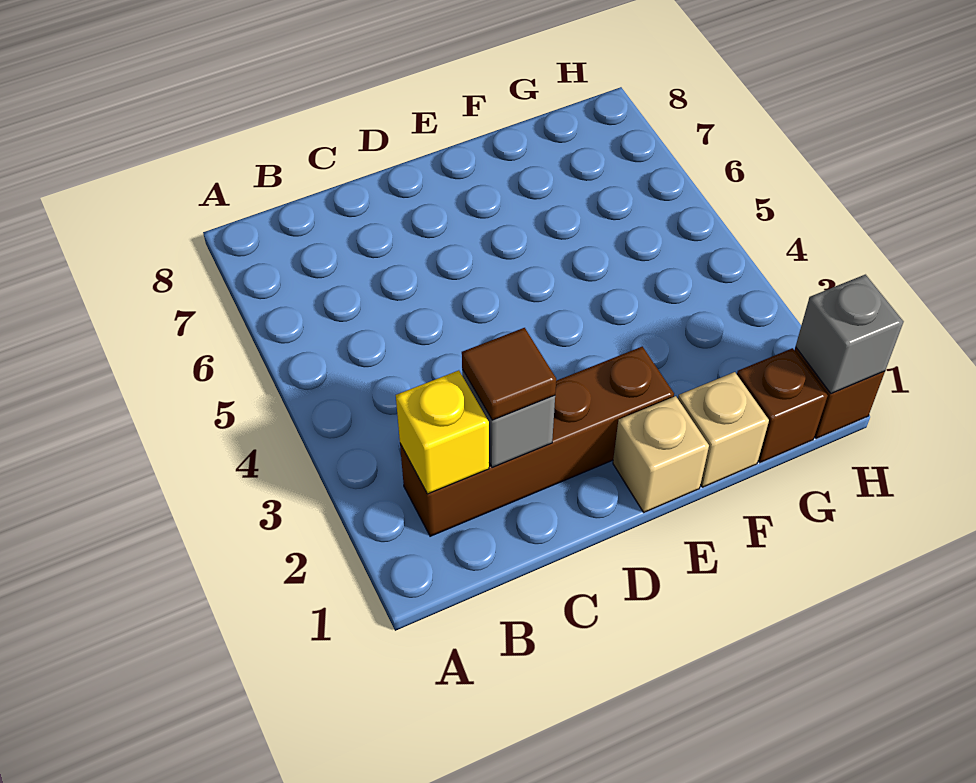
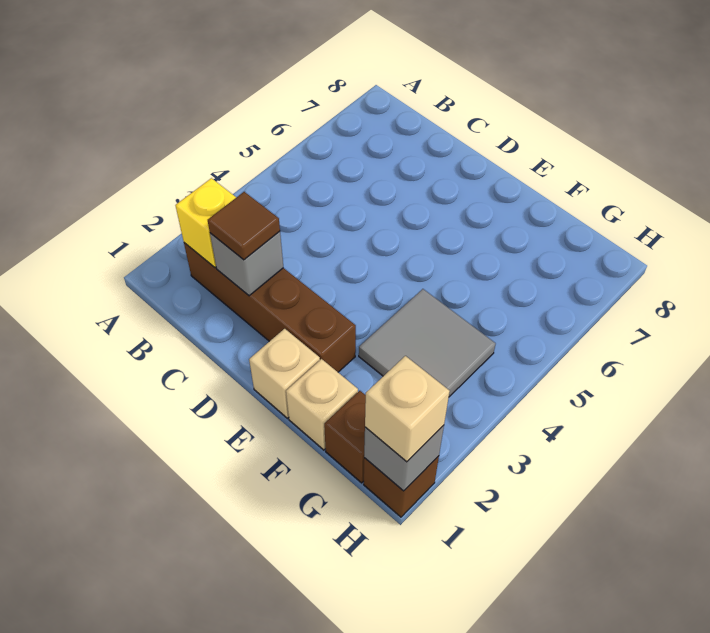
none -> grey tile F3:G4 level 1
none -> tan brick H1 level 3

